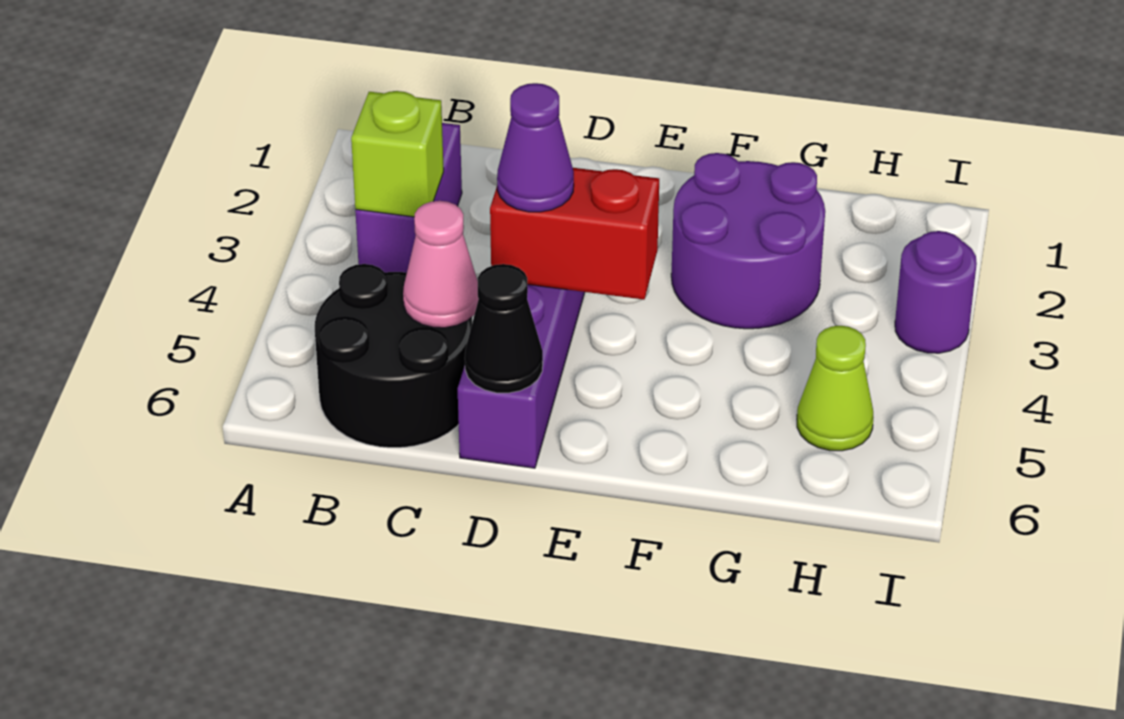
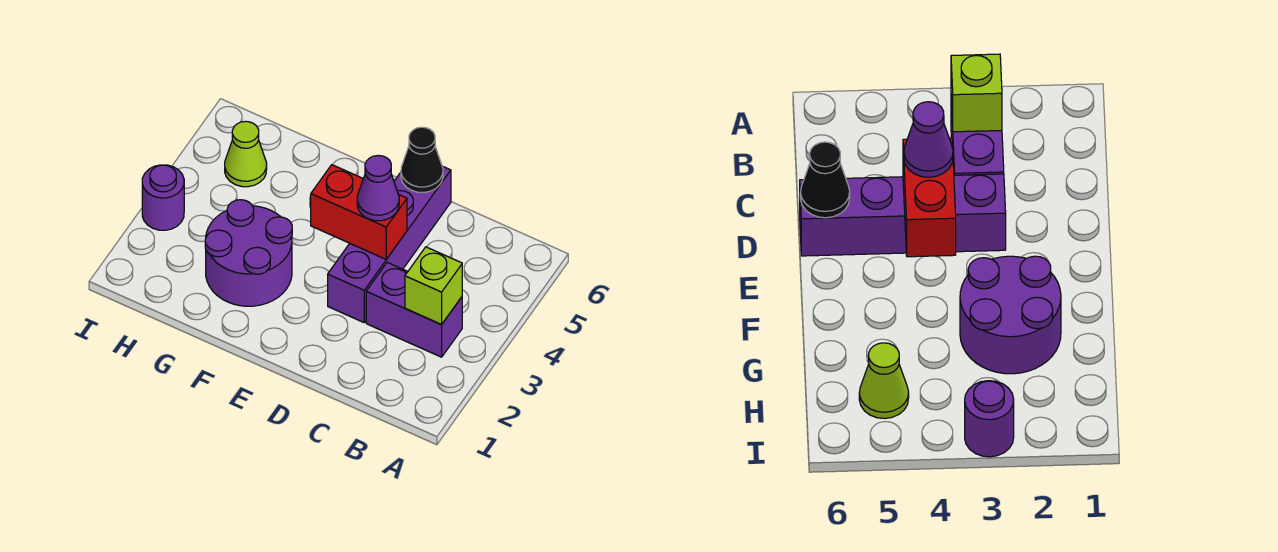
purple brick B2:B3 level 1 -> purple brick B3:C3 level 1
black round brick B5:C6 level 1 -> none
pink cone C5 level 2 -> none

